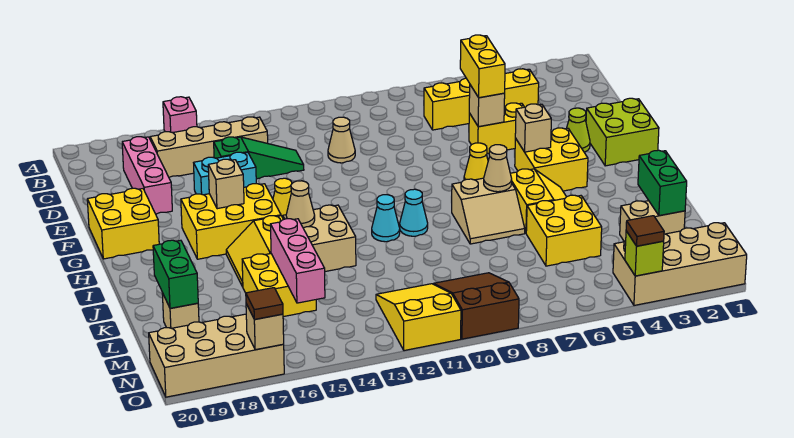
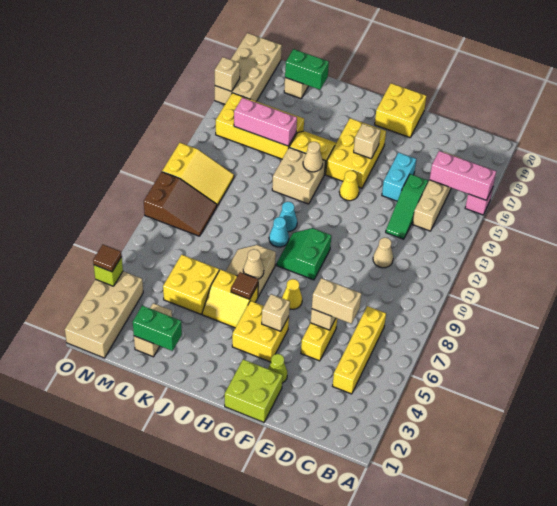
pink brick C18:E18 level 1 -> pink brick A16:C16 level 2
yellow brick D6:E6 level 3 -> tan brick D6:E6 level 3
none -> green slope G9:H10 level 1 top G
yellow brick K15:L16 level 1 -> yellow brick K15:N16 level 1
brown tile O17 level 3 -> brown tile I6 level 2

